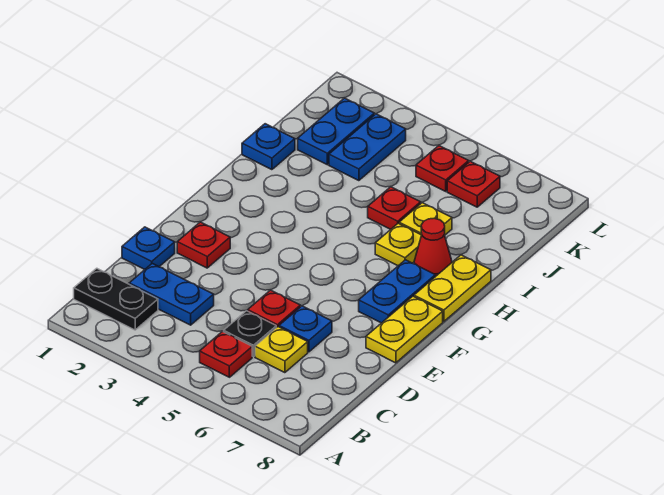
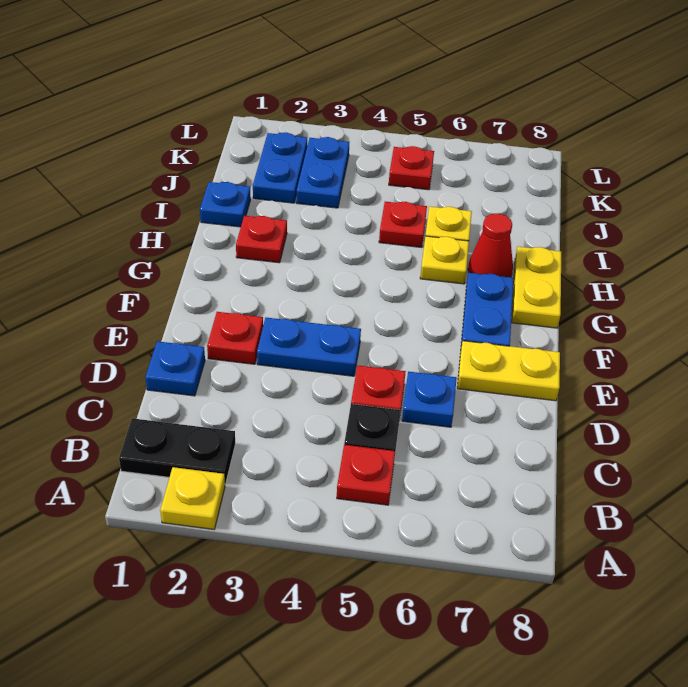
blue plate C2:C3 level 1 -> blue plate E3:E4 level 1
yellow plate C6 level 1 -> yellow plate A2 level 1
yellow plate E8:F8 level 1 -> yellow plate E7:E8 level 1
red plate K6 level 1 -> red plate H2 level 1

